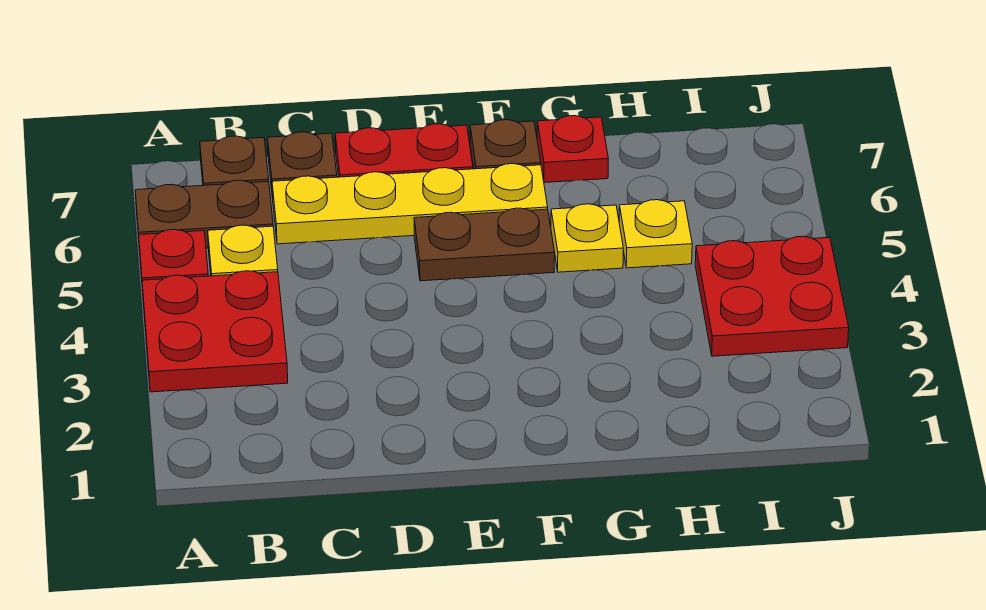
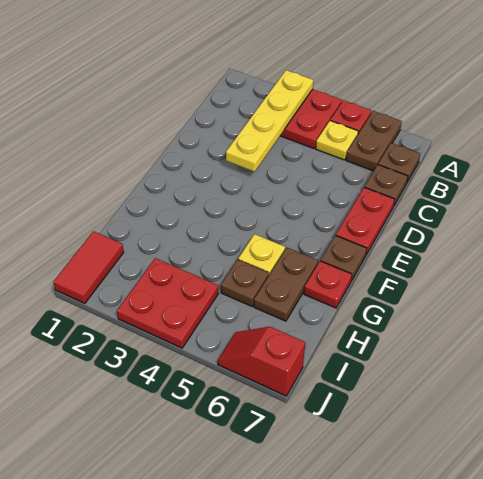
yellow plate C6:F6 level 1 -> yellow plate A3:D3 level 2
brown plate E5:F5 level 1 -> brown plate G6:H6 level 1
yellow plate H5 level 1 -> brown plate H5 level 1
none -> red tile I1:J1 level 1
none -> red slope J6:J7 level 1 top 7

